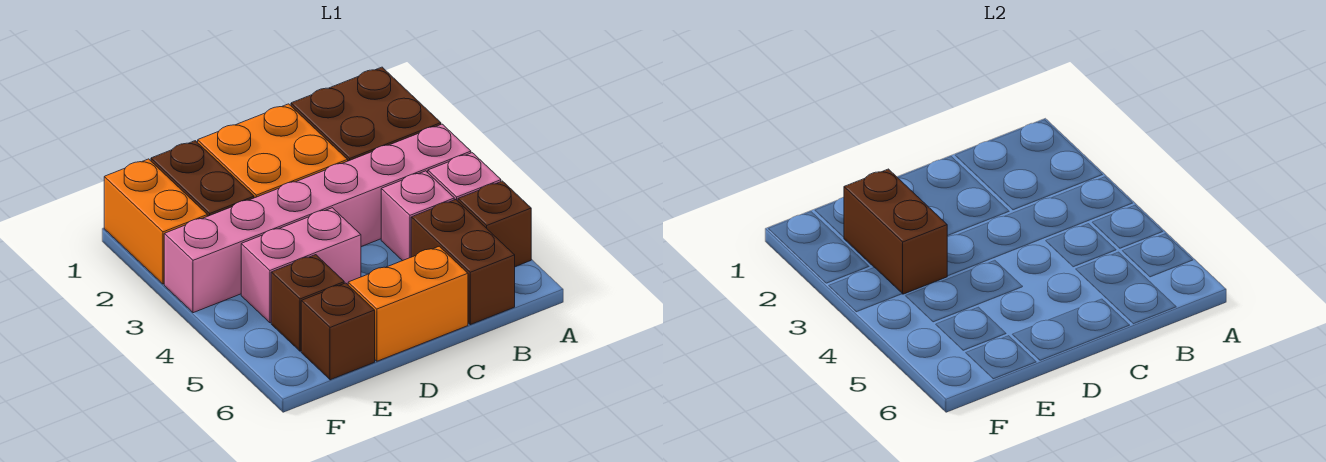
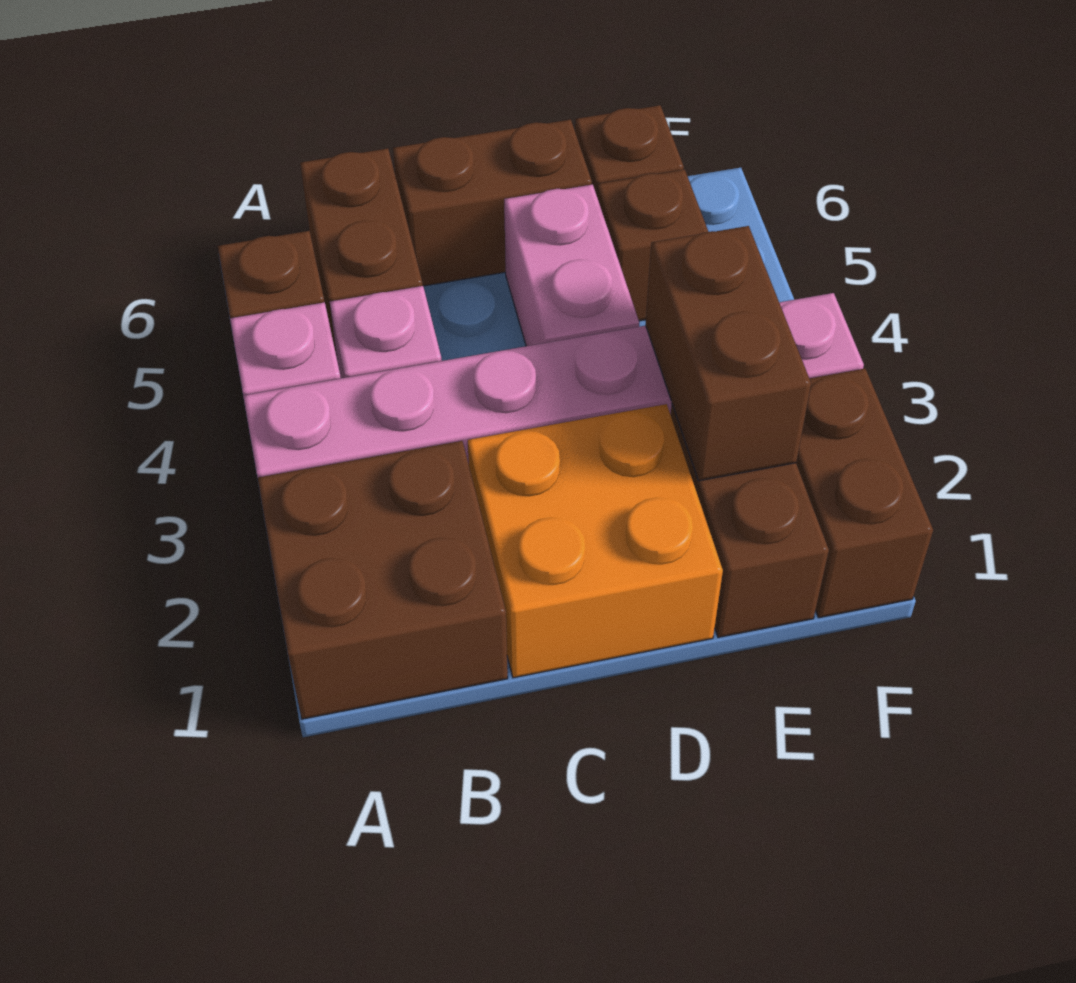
orange brick C6:D6 level 1 -> brown brick C6:D6 level 1
pink brick D4:E4 level 1 -> pink brick D4:D5 level 1
orange brick F1:F2 level 1 -> brown brick F1:F2 level 1

